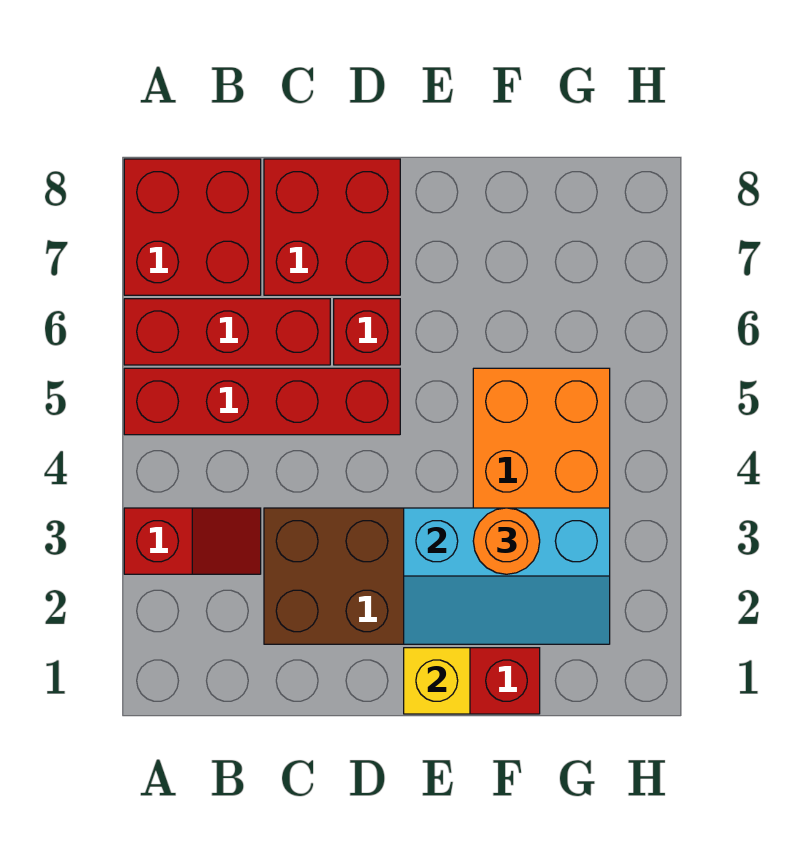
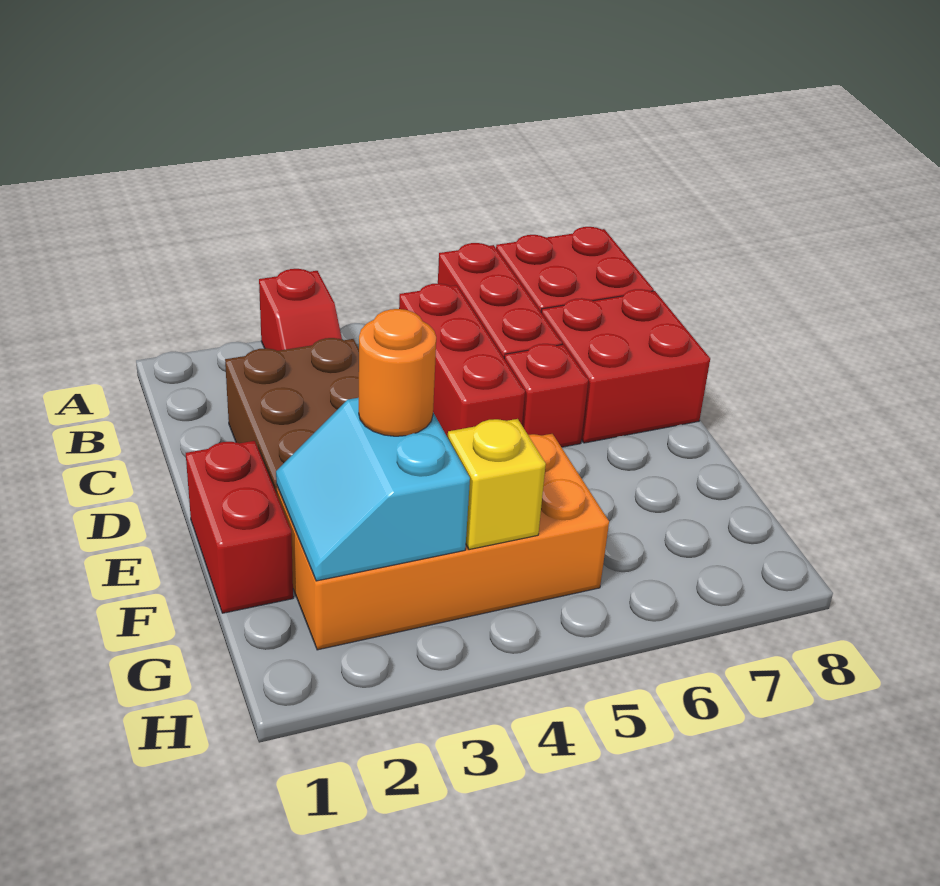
red brick A5:D5 level 1 -> red brick B5:D5 level 1
yellow brick E1 level 2 -> yellow brick G4 level 2
cyan slope E2:G3 level 2 top 3 -> cyan slope F2:G3 level 2 top 3

